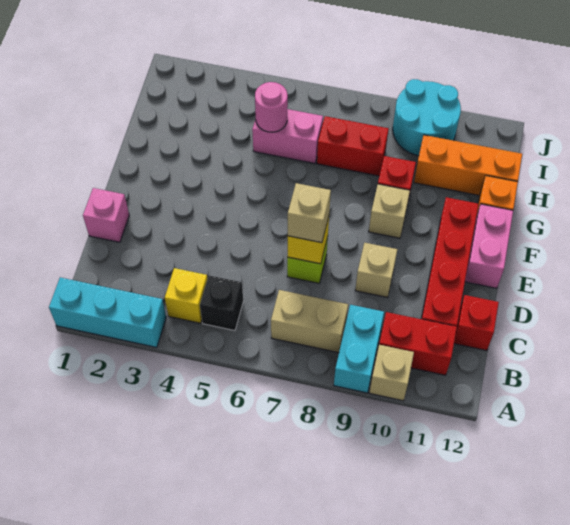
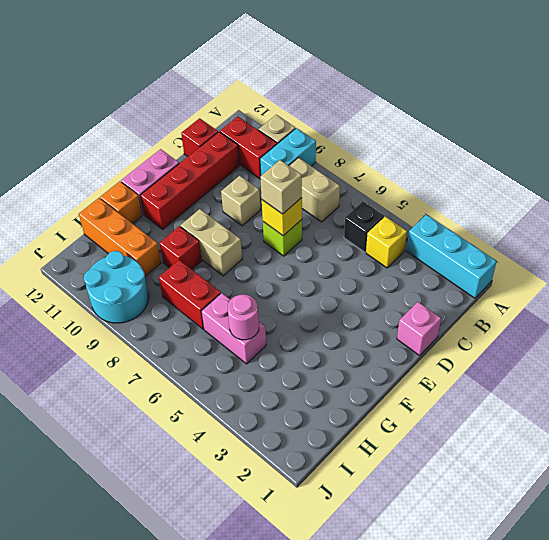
tan brick F9 level 1 -> tan brick F8:F9 level 1

